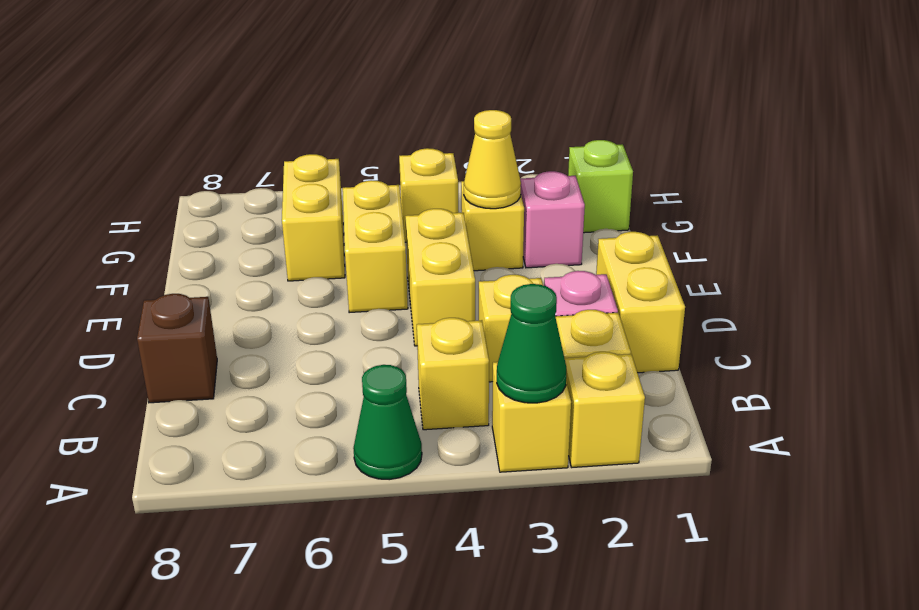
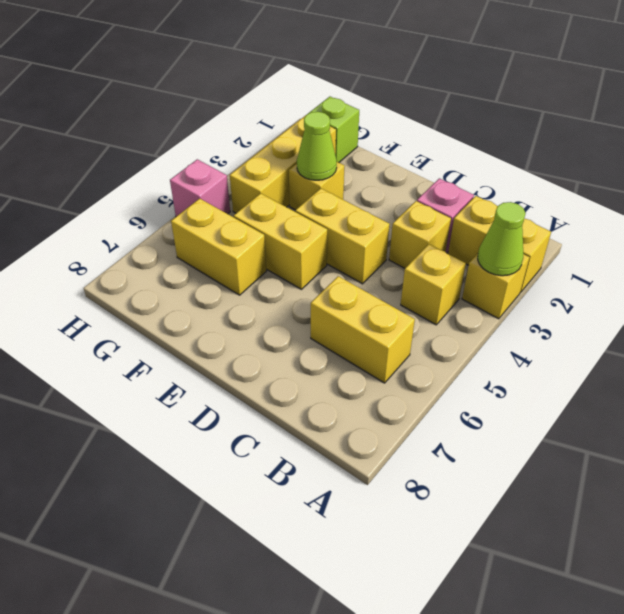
green cone A3 level 2 -> lime cone A3 level 2
green cone A5 level 1 -> none
yellow brick C1:D1 level 1 -> yellow brick B6:C6 level 1
brown brick C8 level 1 -> none
pink brick F2 level 1 -> pink brick H5 level 1
yellow cone F3 level 2 -> lime cone F3 level 2
yellow brick G4 level 1 -> yellow brick G2:G4 level 1

